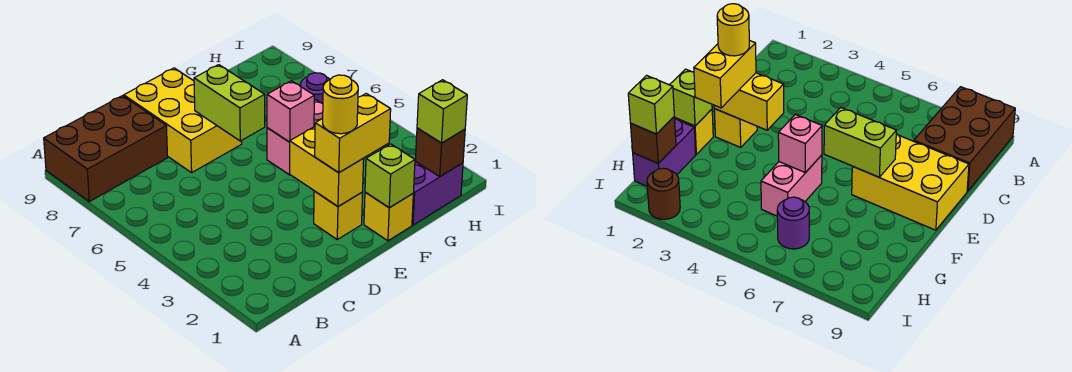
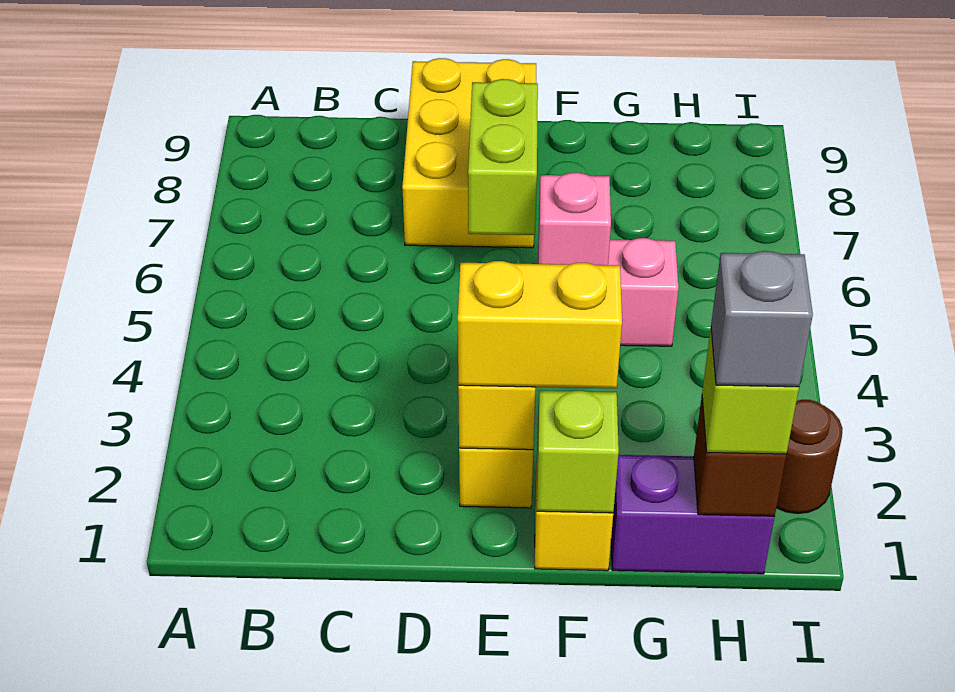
brown brick A8:C9 level 1 -> none
yellow round brick E2 level 4 -> none
none -> grey brick H1 level 4
purple round brick H6 level 1 -> none

